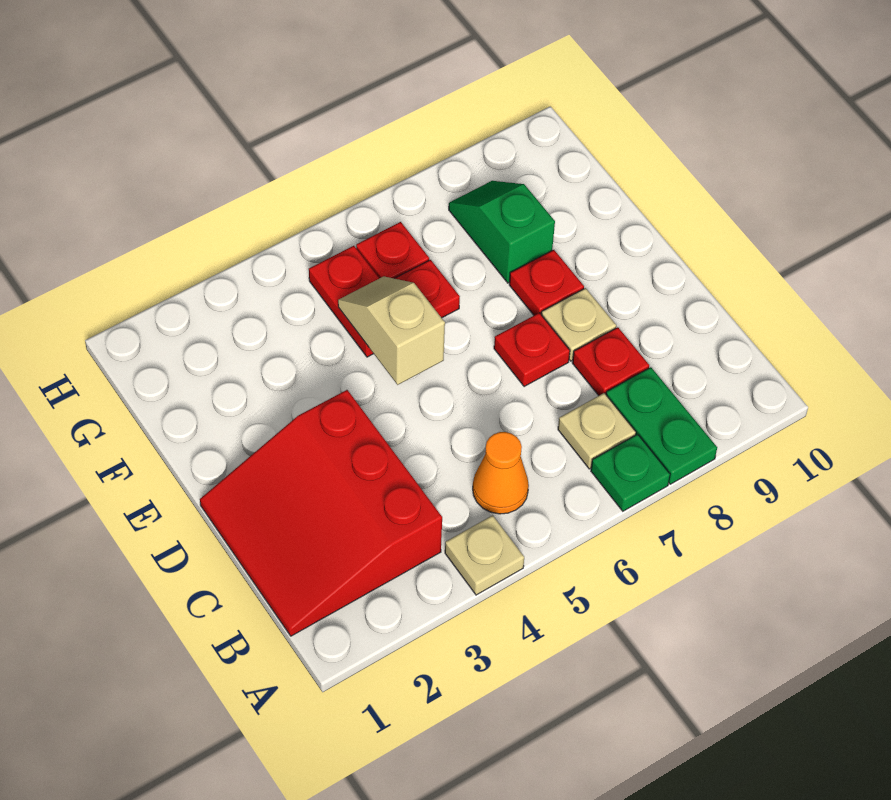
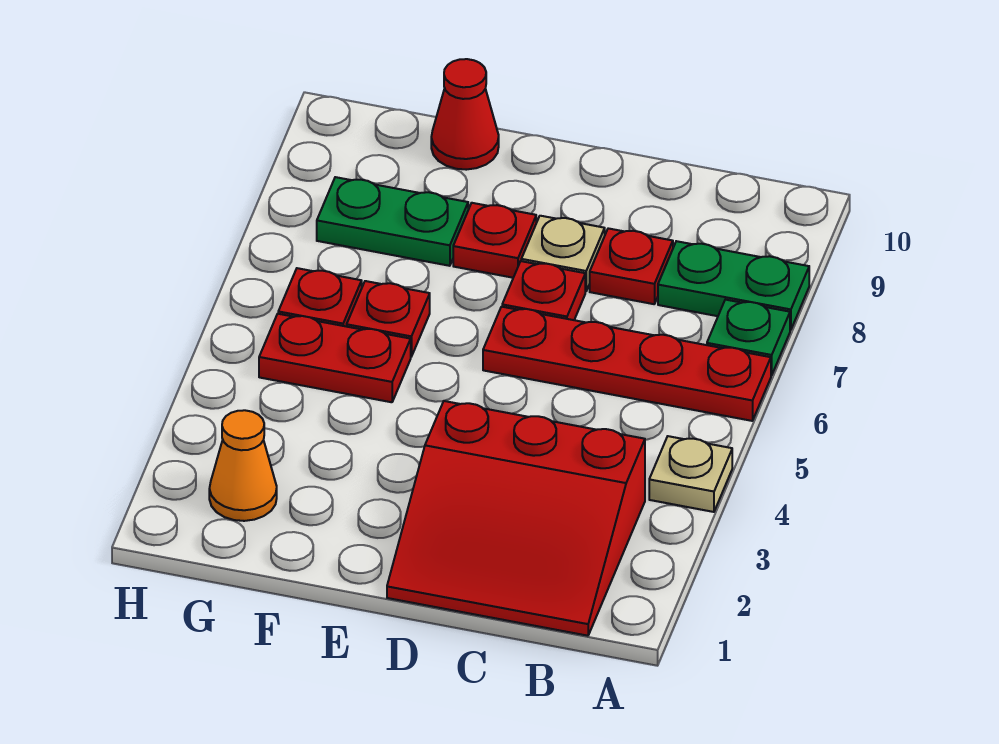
none -> red plate A6:D6 level 1
orange cone B5 level 1 -> orange cone G2 level 1
tan plate B7 level 1 -> none
tan slope E5:F5 level 2 top E -> none
green slope F8:G8 level 1 top F -> green plate F8:G8 level 1
none -> red cone F10 level 1

